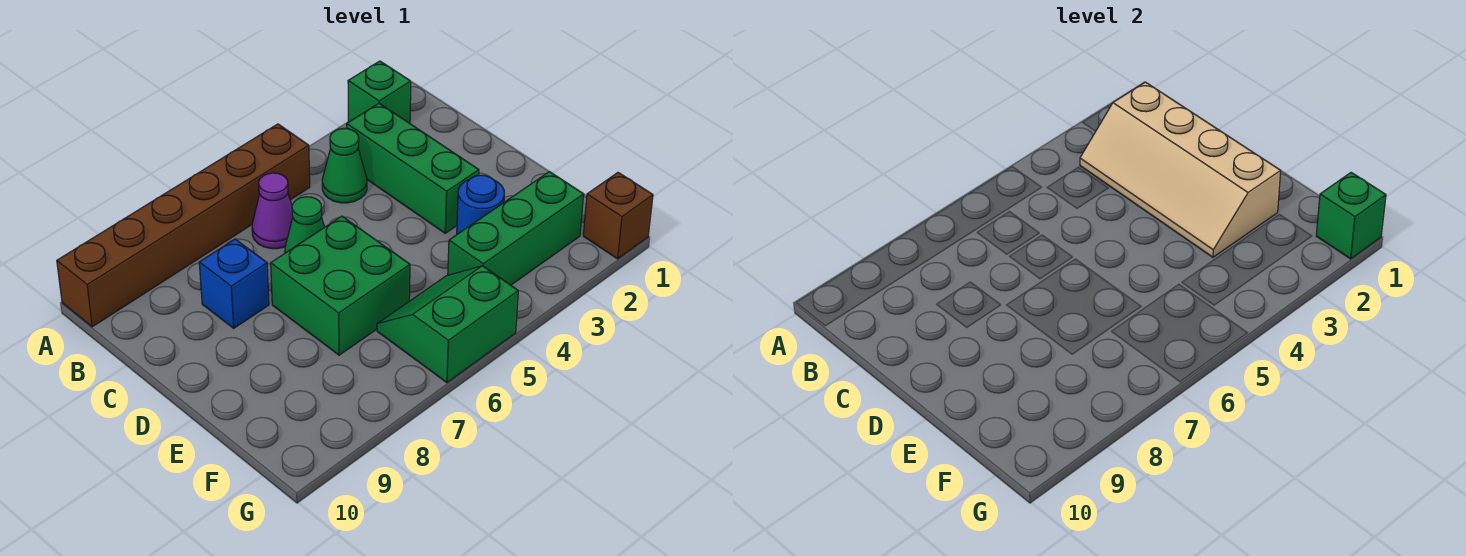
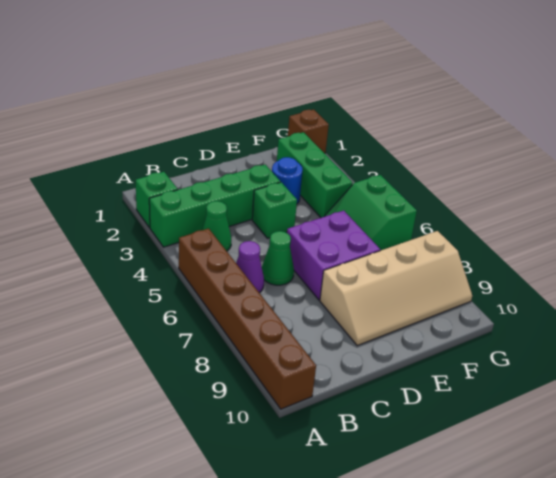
tan slope B2:E3 level 2 top 2 -> tan slope D8:G9 level 1 top 8
green brick B3:D3 level 1 -> green brick A3:D3 level 1
blue brick C8 level 1 -> none
green brick D6:E7 level 1 -> purple brick D6:E7 level 1
green brick G1 level 2 -> green brick D4 level 1

